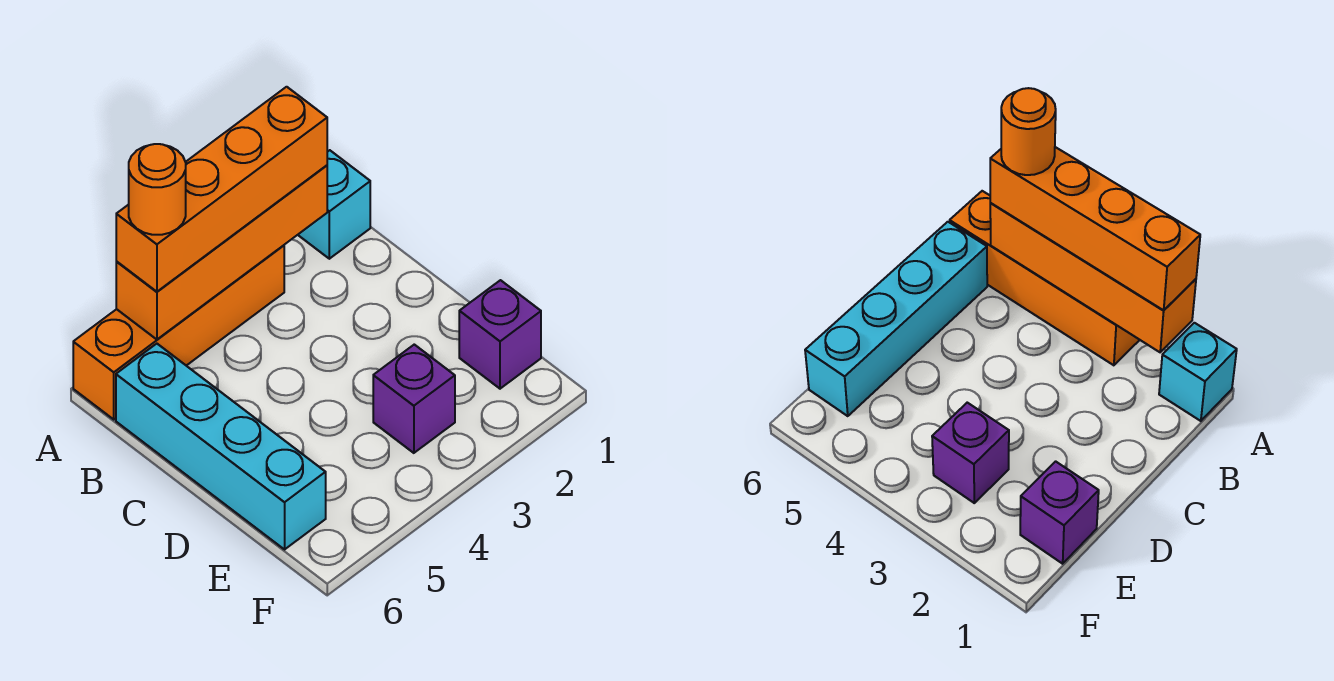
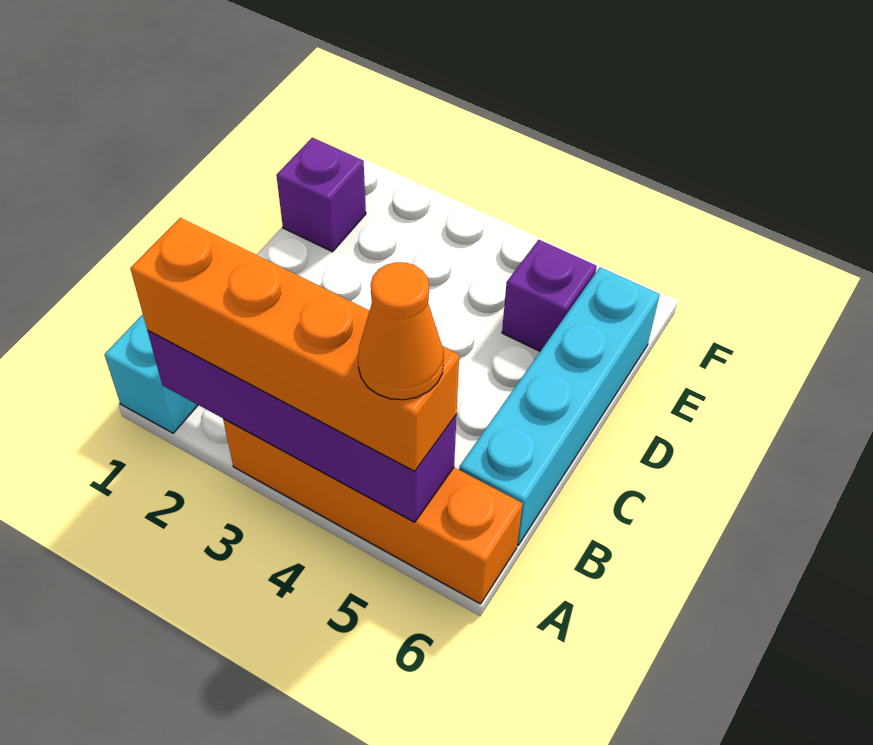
orange brick A2:A5 level 2 -> purple brick A2:A5 level 2
orange round brick A5 level 4 -> orange cone A5 level 4
purple brick E3 level 1 -> purple brick E5 level 1

